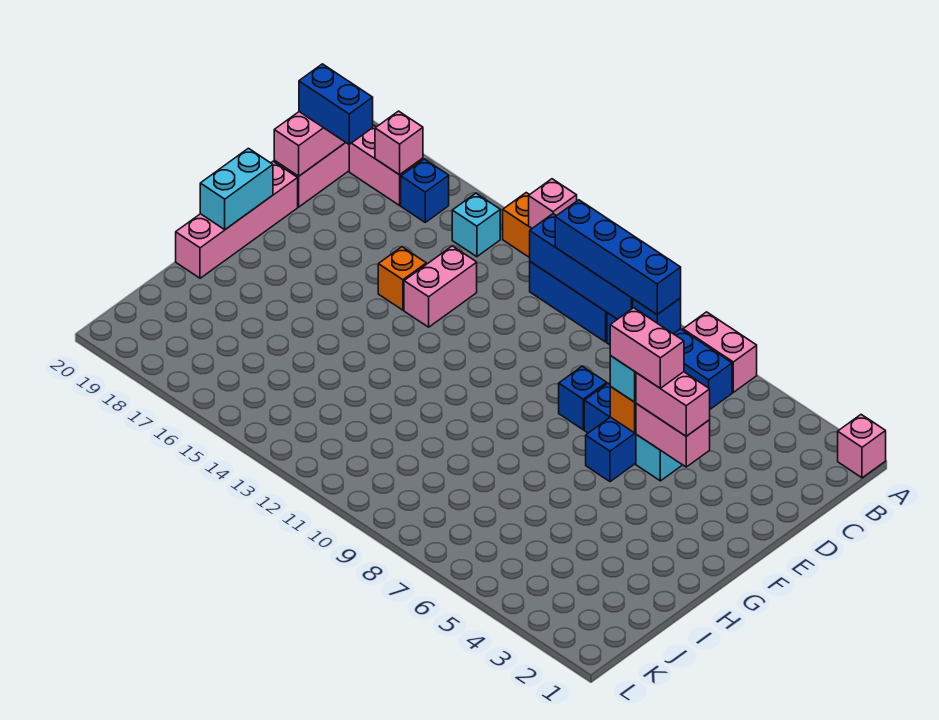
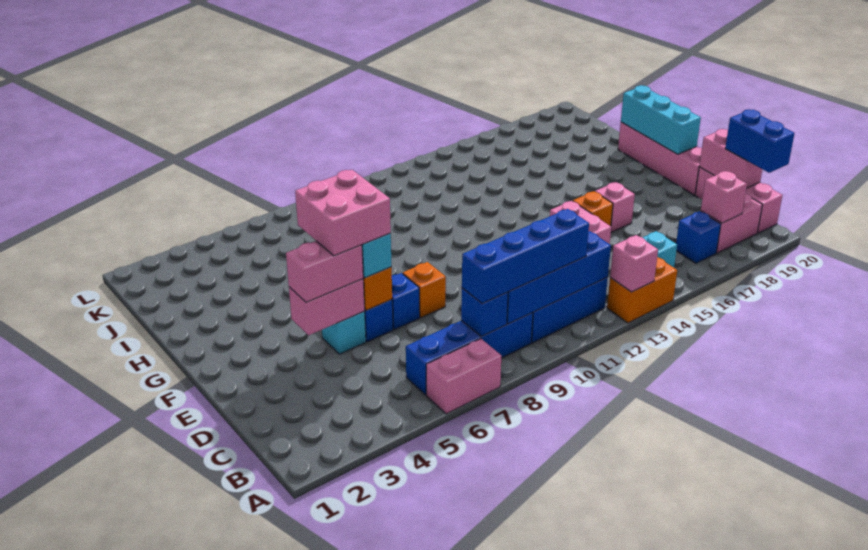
pink brick A1 level 1 -> pink brick E16 level 1
blue brick C19:C20 level 3 -> blue brick B20:C20 level 3
pink brick E5:E6 level 4 -> pink brick E5:F6 level 4
blue brick E8 level 1 -> orange brick E8 level 1
cyan brick F20:G20 level 2 -> cyan brick F20:H20 level 2

